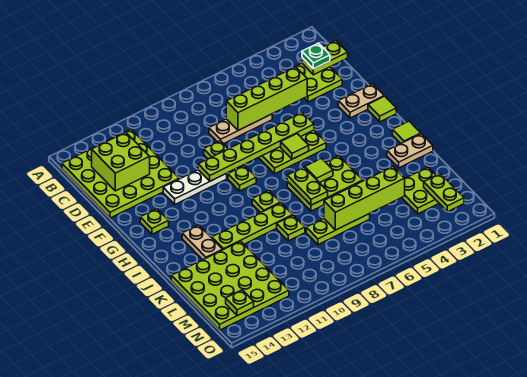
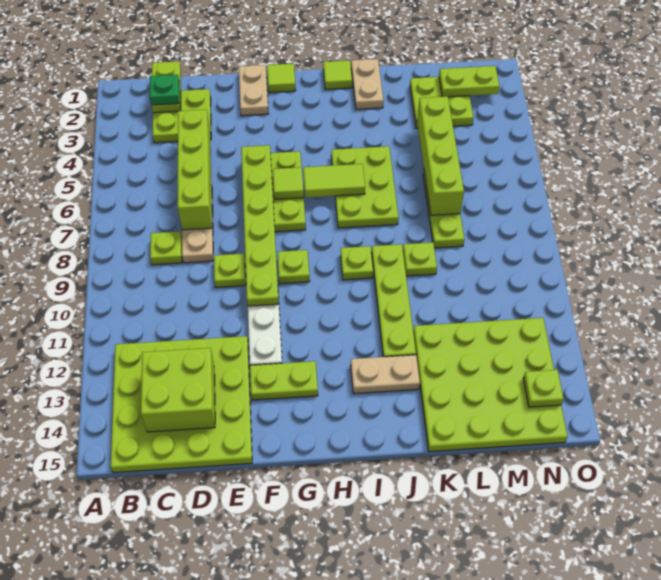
lime plate G14 level 1 -> lime plate C8 level 1
lime tile I6 level 2 -> lime tile H6:I6 level 2
lime plate I7:J7 level 2 -> lime plate F13:G13 level 1

